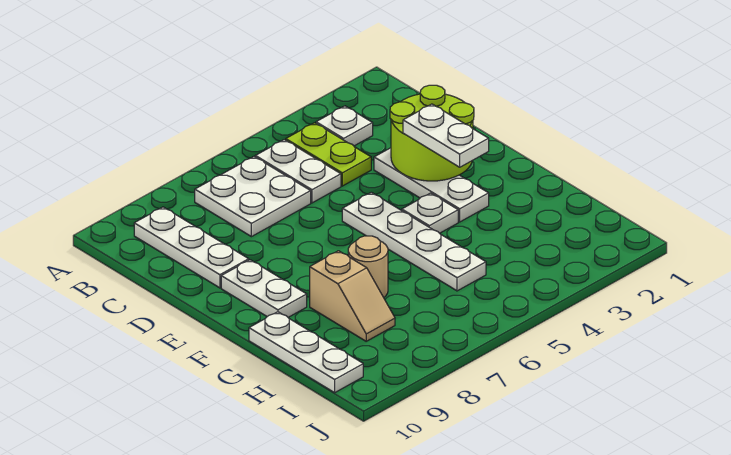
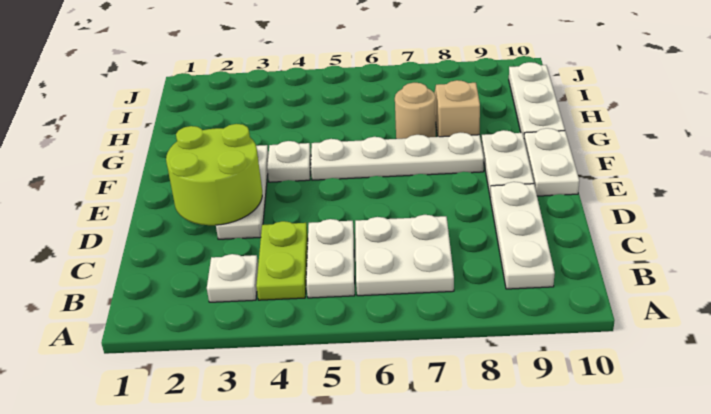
white plate E3:F3 level 3 -> white plate E10:F10 level 1
white plate E5:H5 level 1 -> white plate F5:F8 level 1

